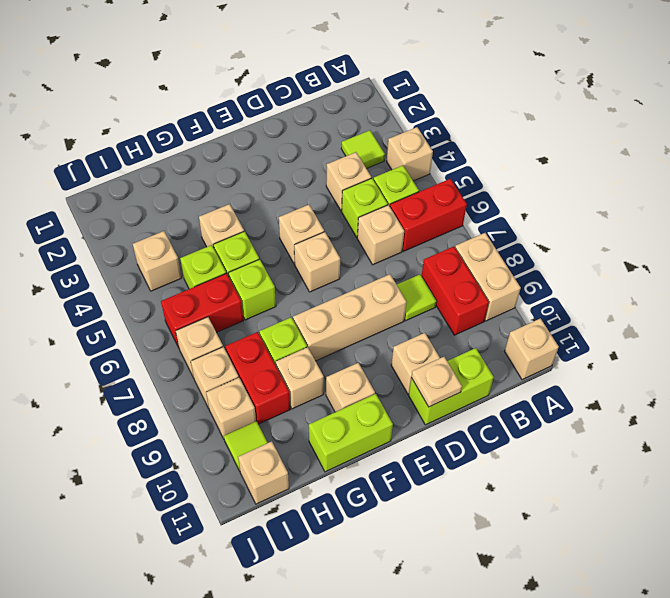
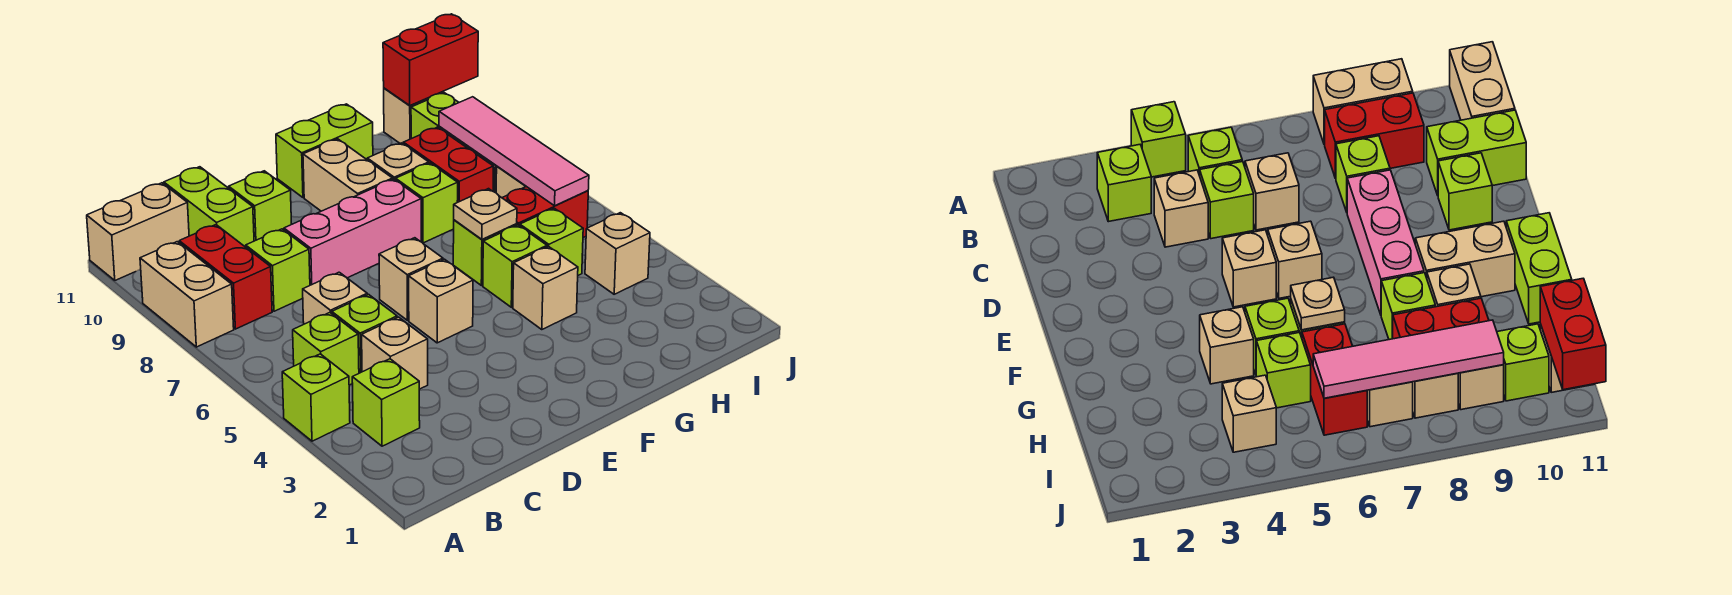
tan brick A4 level 1 -> lime brick A4 level 1
red brick A6:B6 level 1 -> red brick I11:J11 level 2
tan brick A11 level 1 -> tan brick A11:B11 level 1
lime tile B3 level 1 -> lime brick B3 level 1
lime tile C8 level 1 -> lime brick C8 level 1
lime brick C11:D11 level 1 -> lime brick C10:C11 level 1
tan brick D8:F8 level 1 -> pink brick D8:F8 level 1
tan brick D10 level 1 -> lime brick D10 level 1
tan plate D11 level 2 -> tan plate G6 level 2
tan brick F10 level 1 -> tan brick F9:F10 level 1
none -> pink tile I6:I9 level 2
lime tile I10 level 1 -> lime brick I10 level 1

